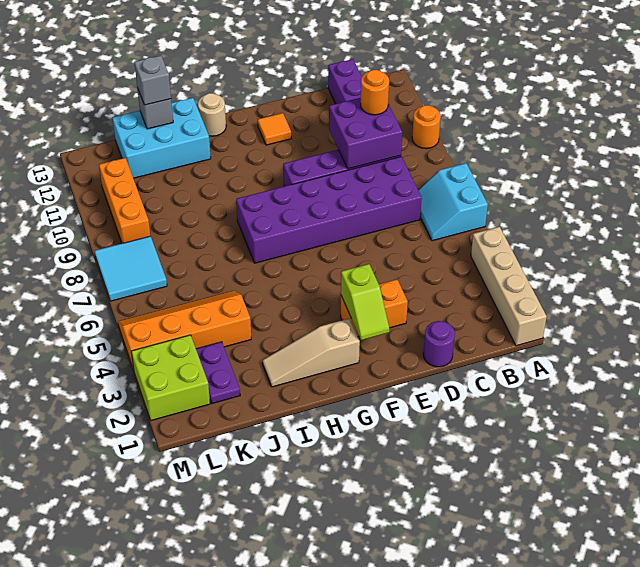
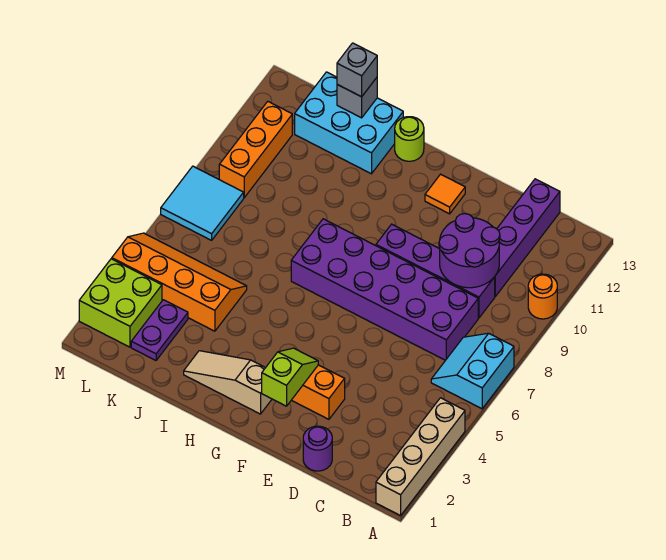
purple brick C9:D10 level 2 -> purple round brick C9:D10 level 2
orange round brick C10 level 3 -> none
lime slope F2:F3 level 2 top 3 -> lime slope F2:F3 level 2 top 2
tan round brick H13 level 1 -> lime round brick H13 level 1

